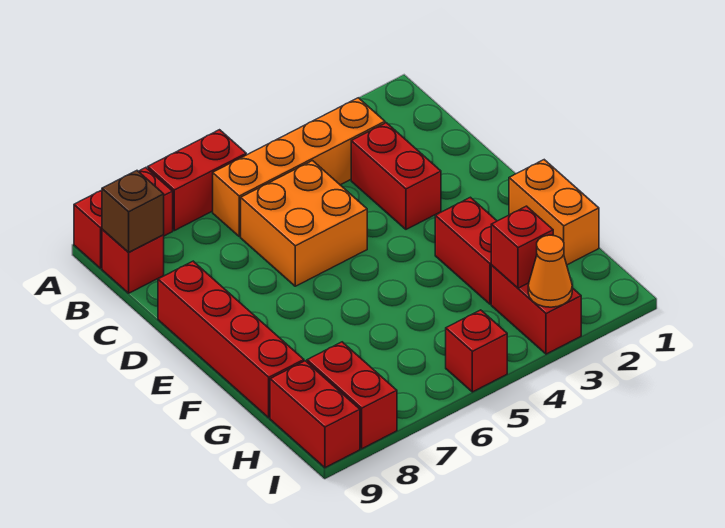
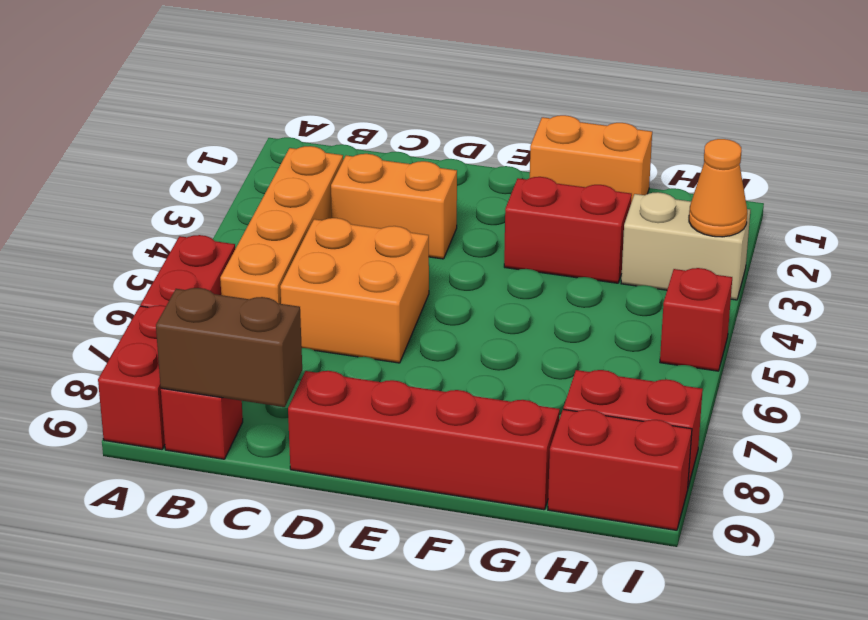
brown brick B9 level 2 -> brown brick B9:C9 level 2
red brick C3:D3 level 1 -> orange brick C3:D3 level 1
red brick H3:I3 level 1 -> tan brick H3:I3 level 1
red brick H3 level 2 -> none

